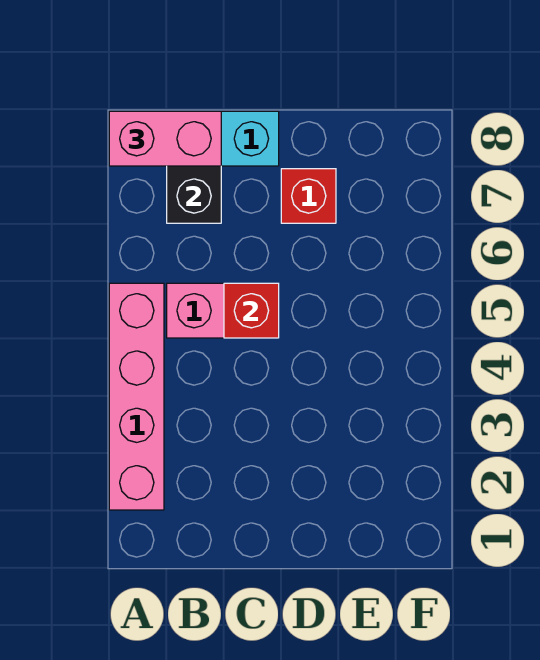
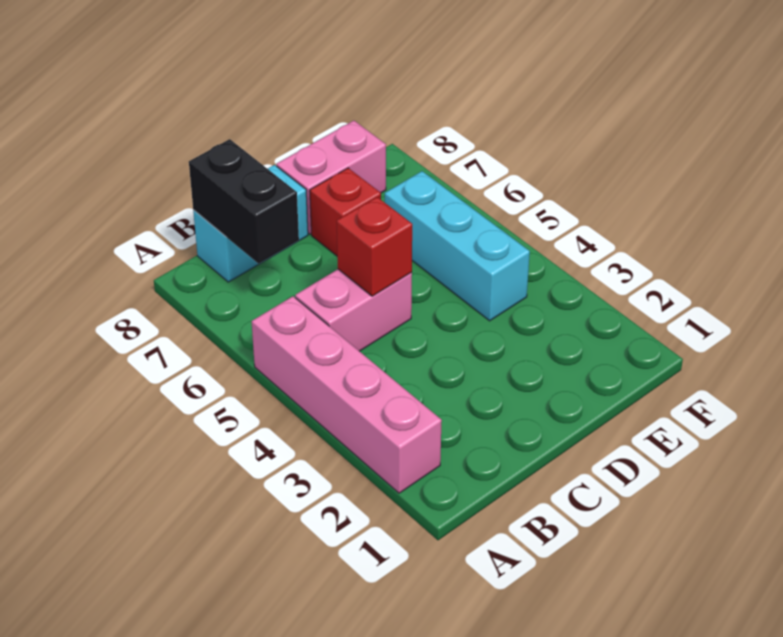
pink brick A8:B8 level 3 -> pink brick D8:E8 level 1
none -> cyan brick E4:E6 level 1

